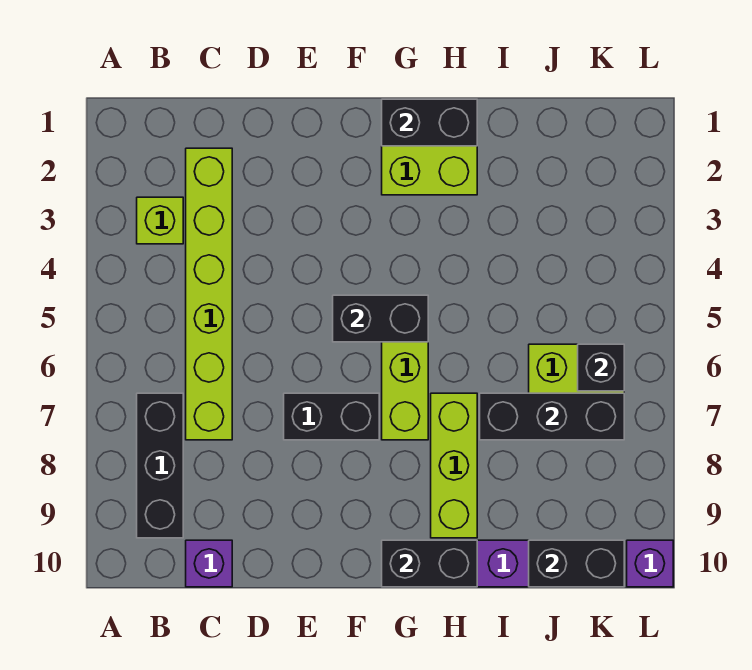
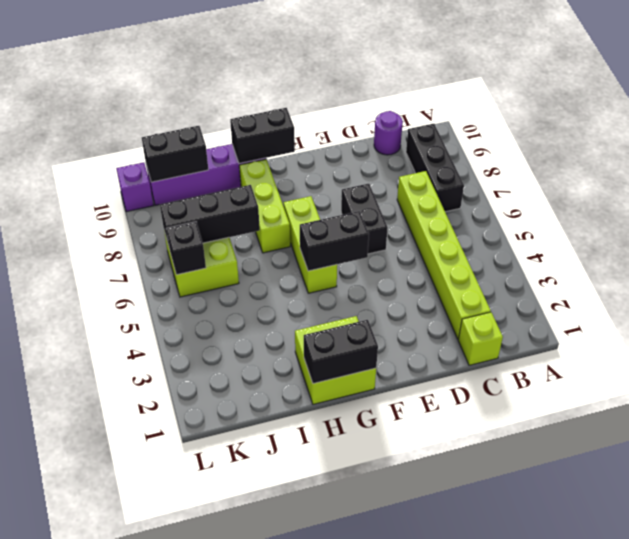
lime brick B3 level 1 -> lime brick C1 level 1
purple brick C10 level 1 -> purple round brick C10 level 1
black brick E7:F7 level 1 -> black brick E6:E7 level 1

